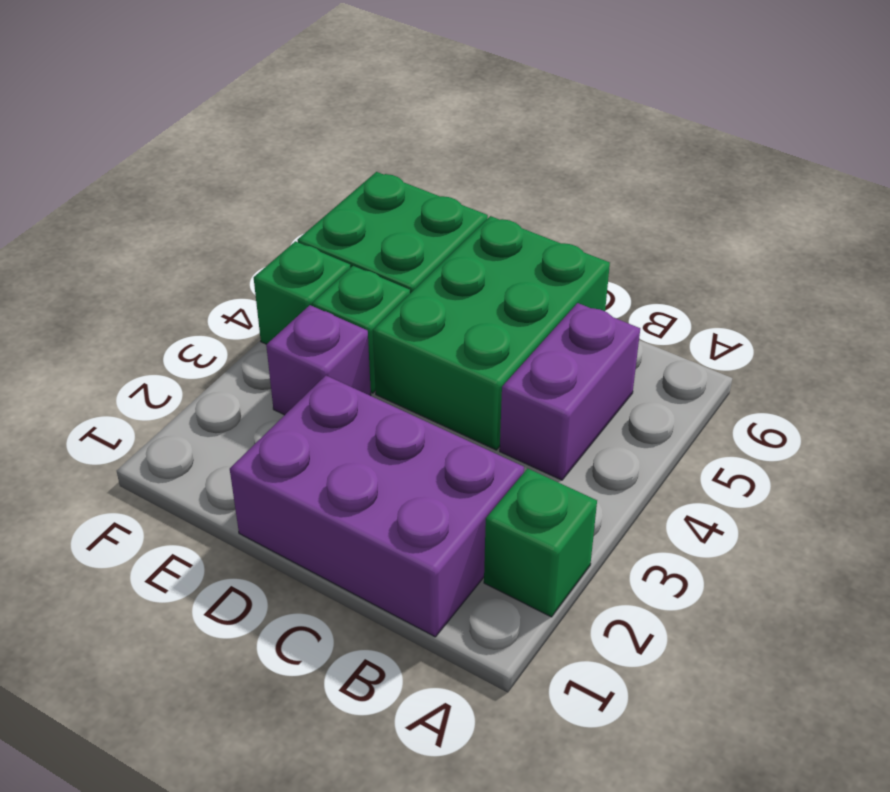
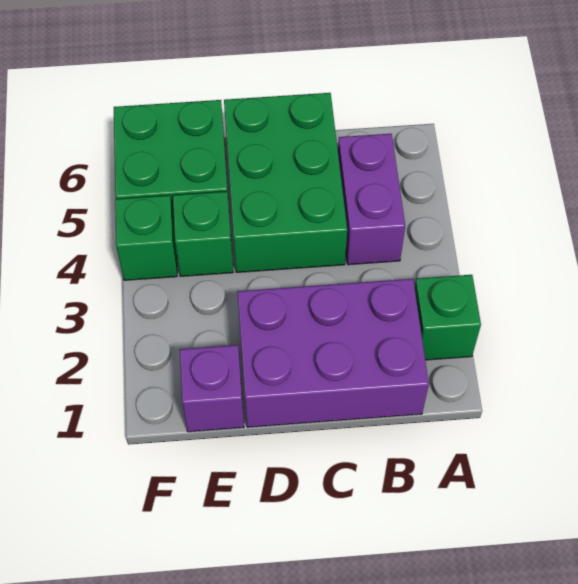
purple brick E3 level 1 -> purple brick E1 level 1

